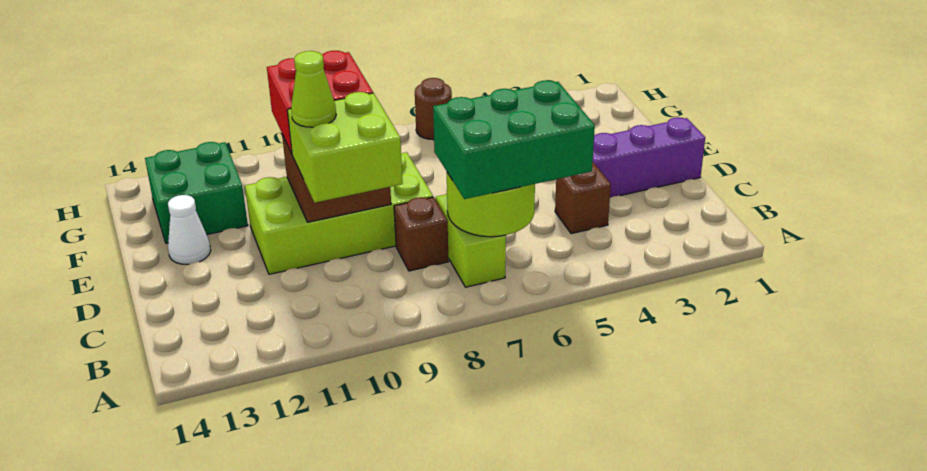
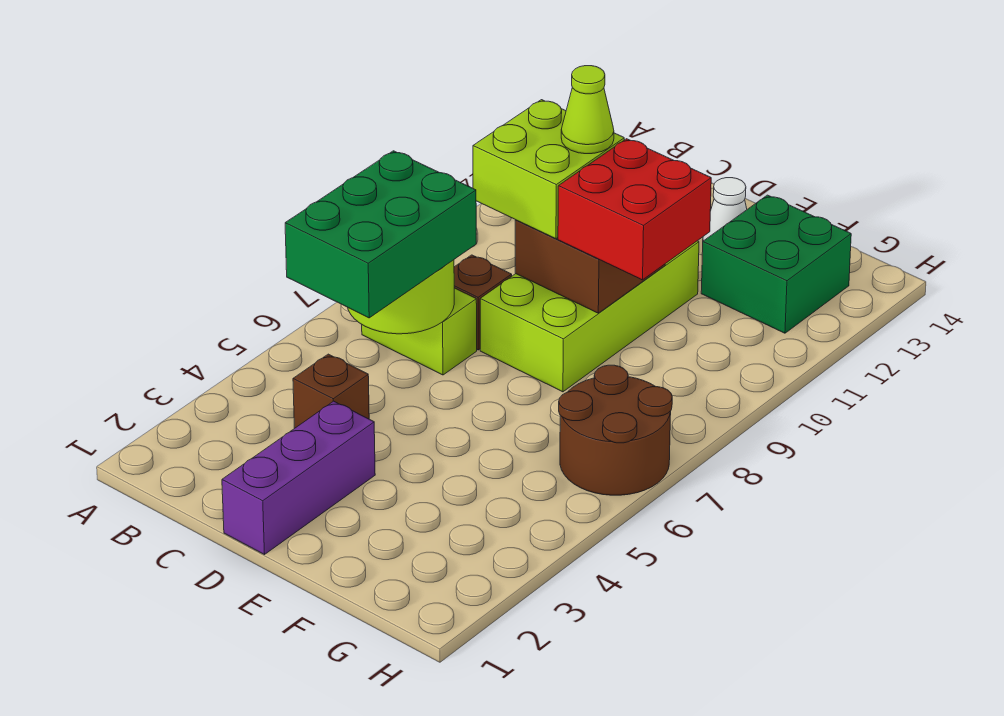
brown round brick H6 level 1 -> brown round brick G6:H7 level 1

